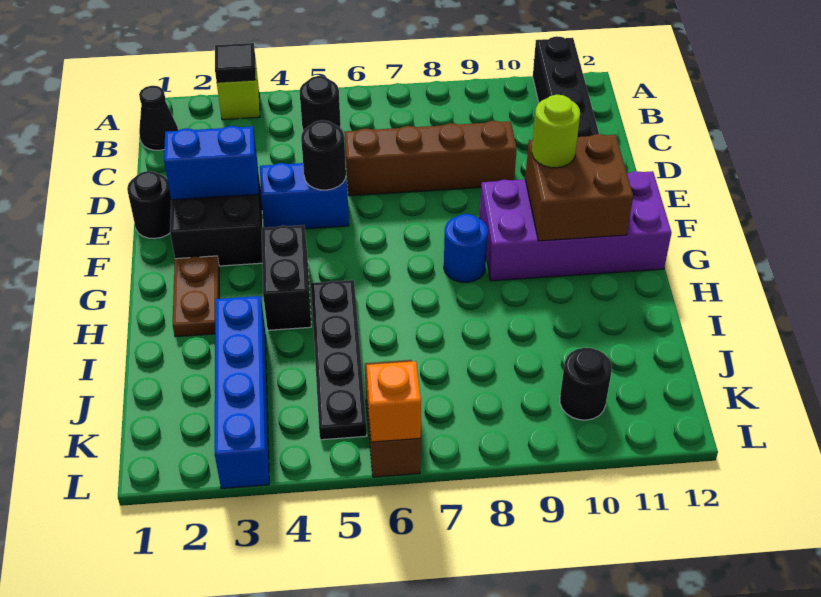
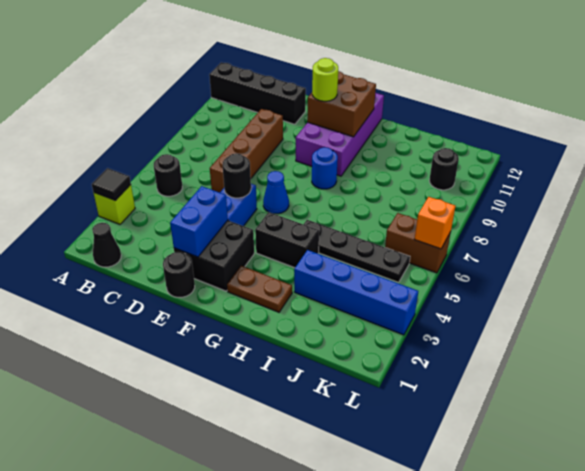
none -> blue cone F6 level 1

